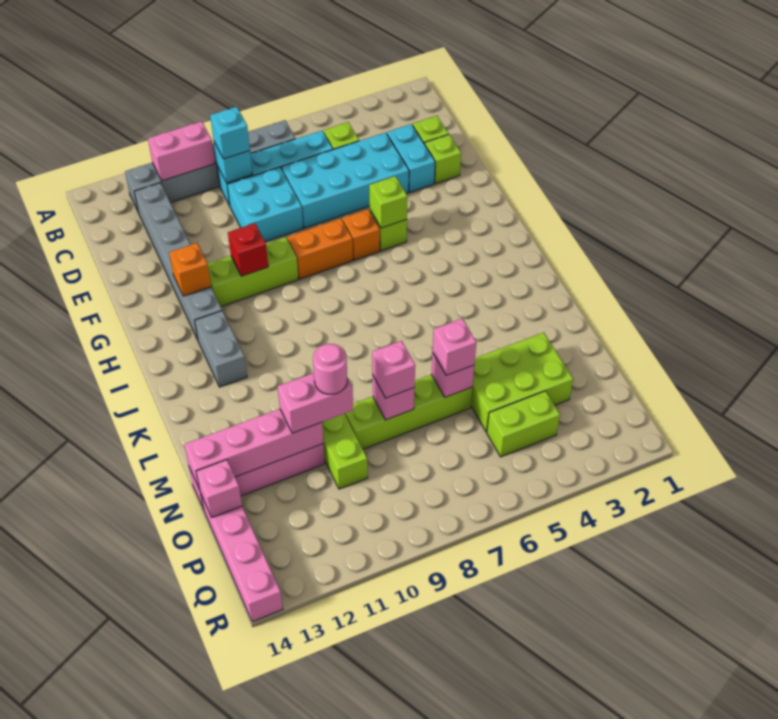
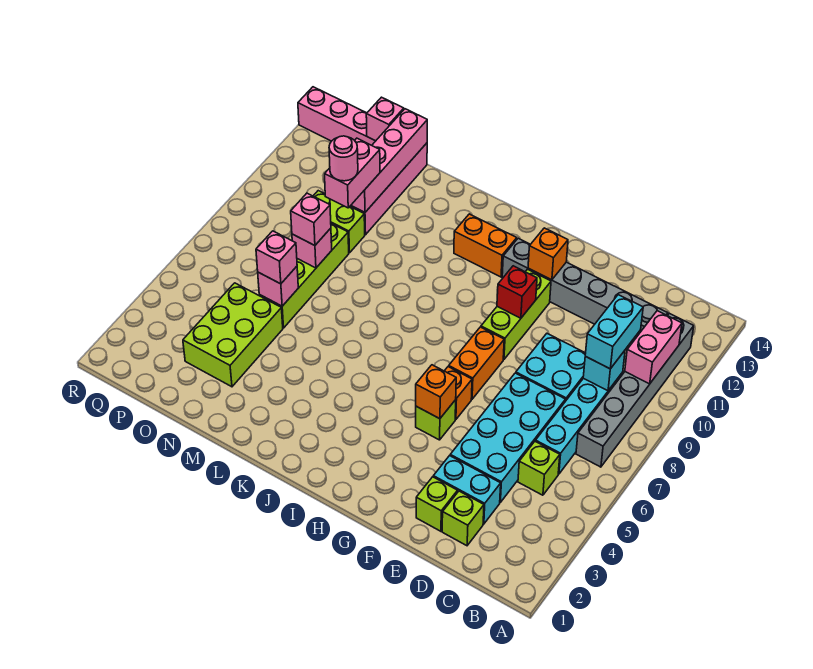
cyan brick C9 level 3 -> cyan brick C9:C10 level 3
lime brick G5 level 2 -> orange brick G5 level 2
grey brick I12:J12 level 1 -> orange brick I12:J12 level 1
lime brick P4:P5 level 1 -> none

